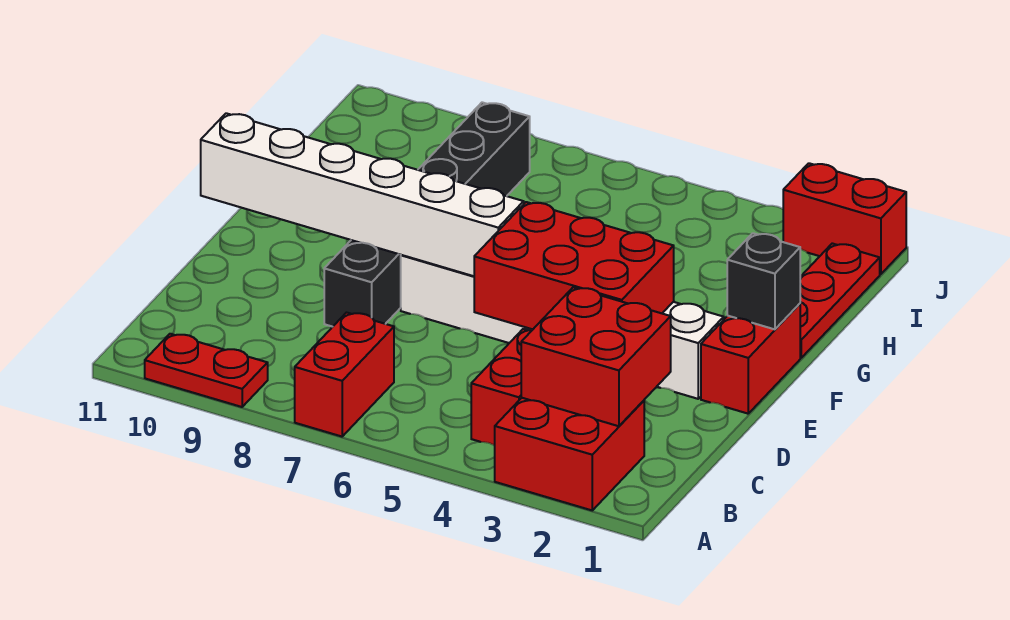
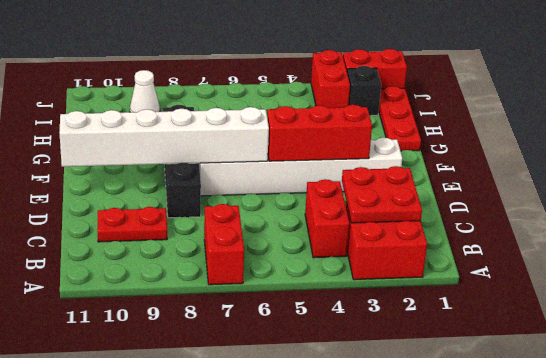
red plate A9:A10 level 1 -> red plate C9:C10 level 1
red brick B2:C3 level 2 -> red plate B2:C3 level 2
red brick D3:E5 level 2 -> red brick E3:E5 level 2
black brick D8:I8 level 1 -> black brick D8:G8 level 1
red brick E1:F1 level 1 -> red brick I3:J3 level 1
black brick F1 level 2 -> black brick I2 level 1
none -> white cone I9 level 1

